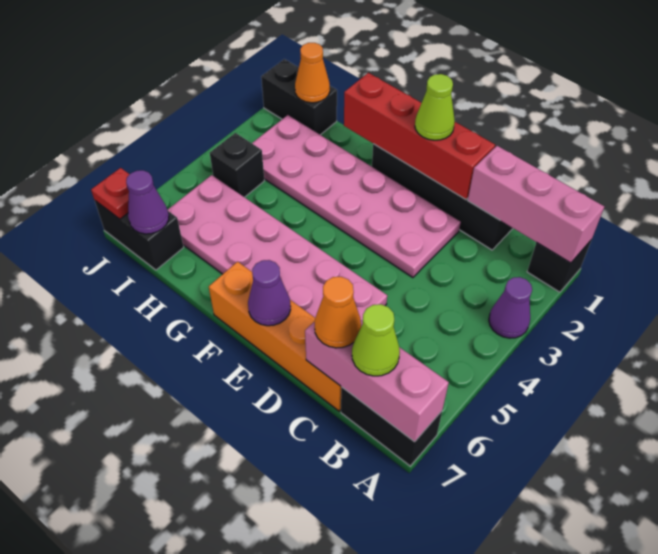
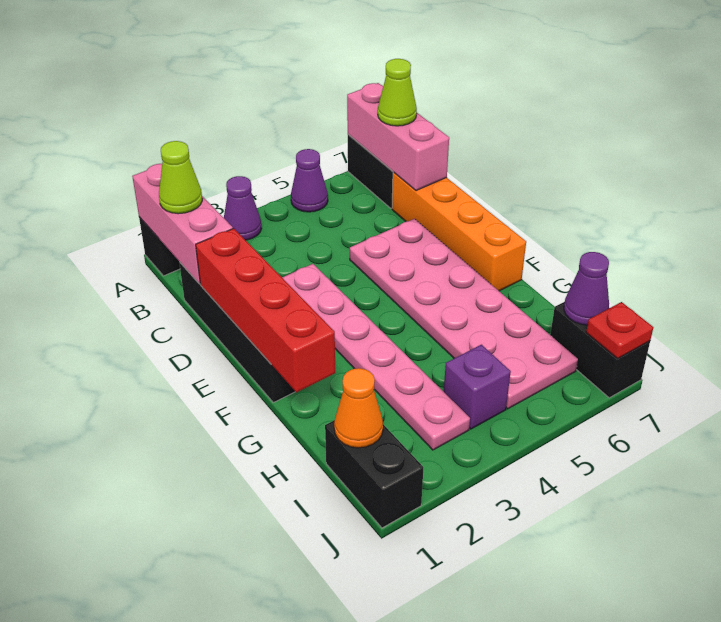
orange cone C7 level 3 -> none
pink plate D2:I3 level 1 -> pink plate D3:I3 level 1
lime cone E1 level 3 -> lime cone B1 level 3
purple cone E7 level 2 -> purple cone A5 level 1
black brick I4 level 1 -> purple brick I4 level 1

